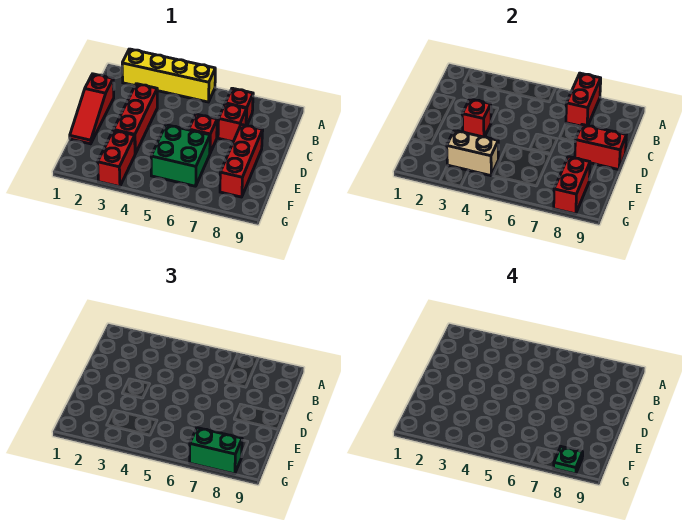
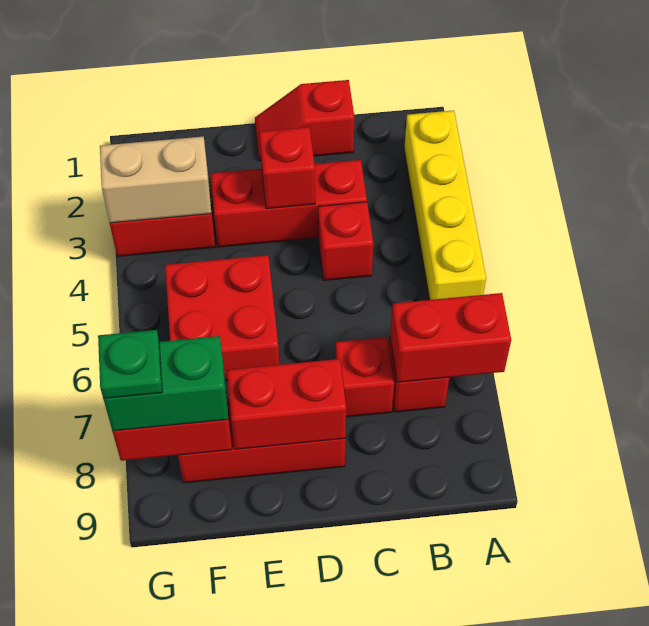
red slope C1:E1 level 1 top C -> red slope C1:D1 level 1 top C
red brick D6 level 1 -> red brick C4 level 1
red brick D8:D9 level 2 -> red brick D8:E8 level 2
green brick E5:F6 level 1 -> red brick E5:F6 level 1
tan brick F3:F4 level 2 -> tan brick F3:G3 level 2
green brick G7:G8 level 3 -> green brick F8:G8 level 3

